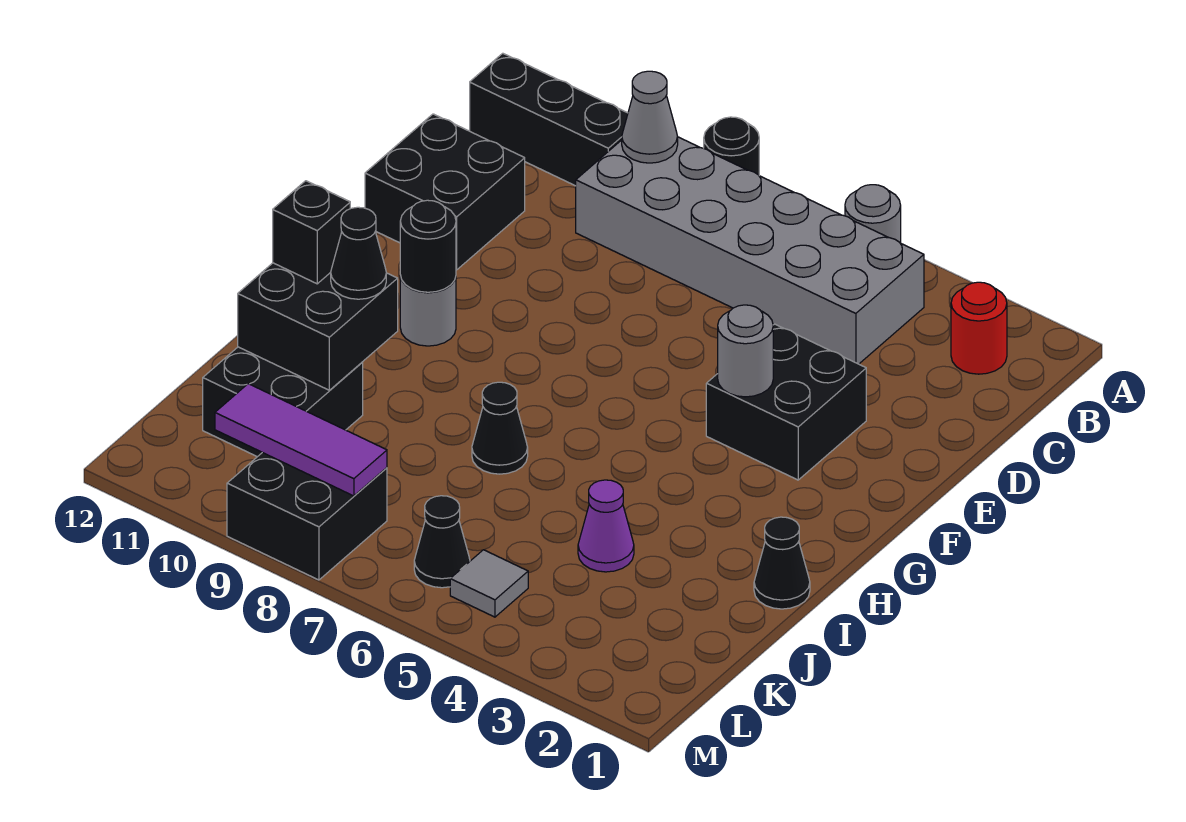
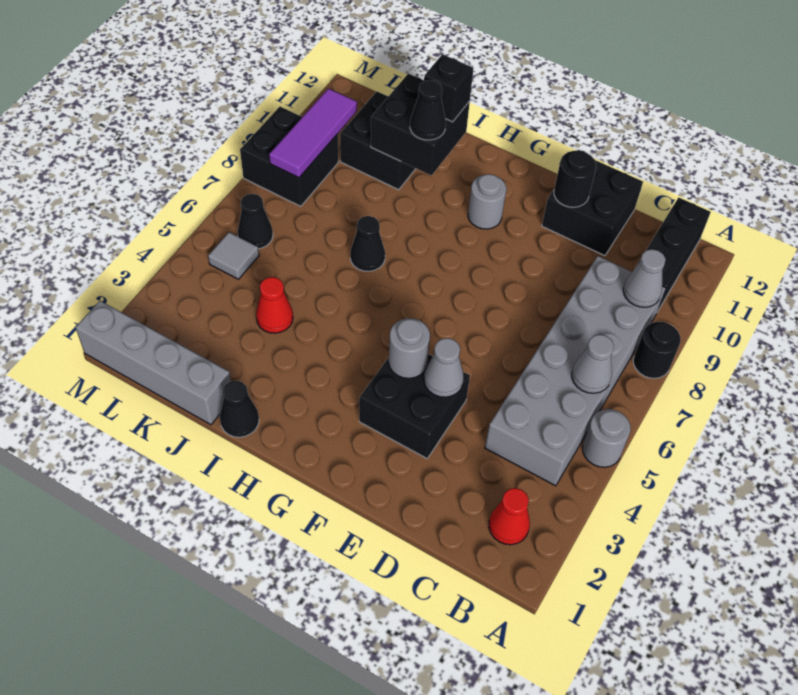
red round brick B2 level 1 -> red cone B2 level 1
none -> grey cone B6 level 2
none -> grey cone E4 level 2
black round brick G10 level 2 -> black round brick E11 level 2
none -> grey brick J1:M1 level 1
purple cone J4 level 1 -> red cone J4 level 1

